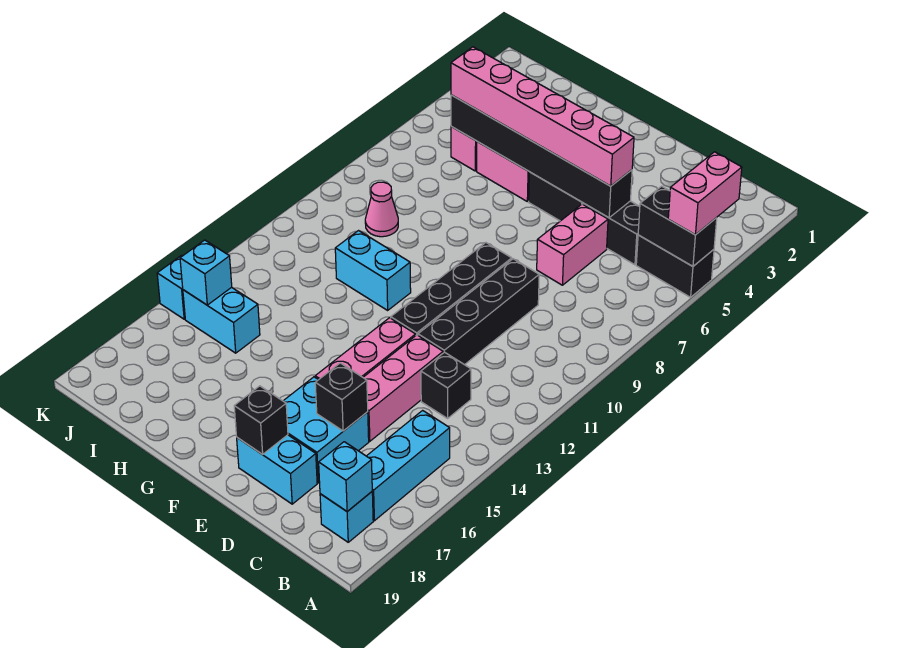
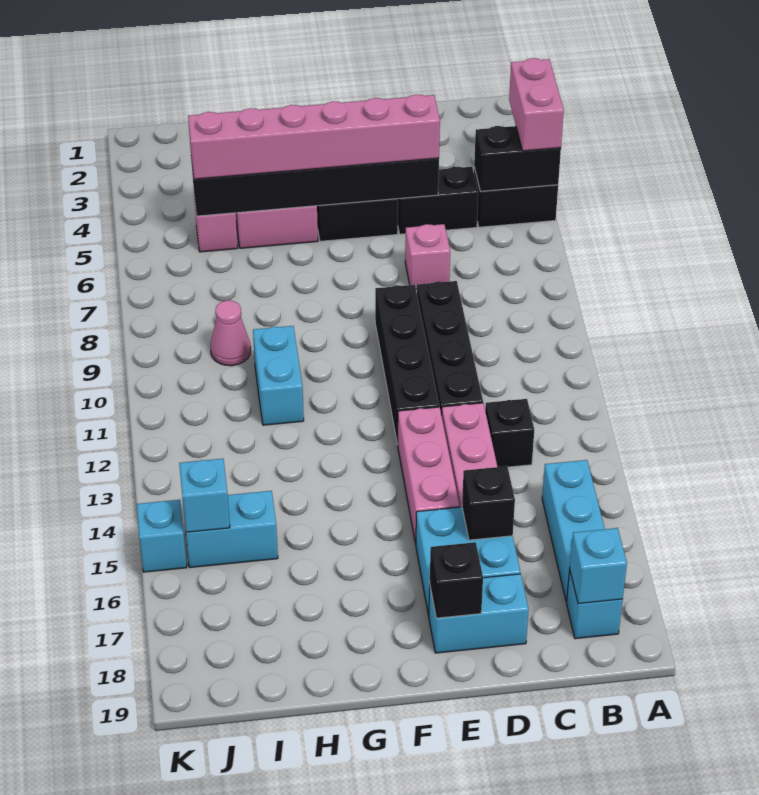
pink brick D6:D7 level 1 -> pink brick D7 level 1
cyan brick G11:H11 level 1 -> cyan brick H10:H11 level 1

